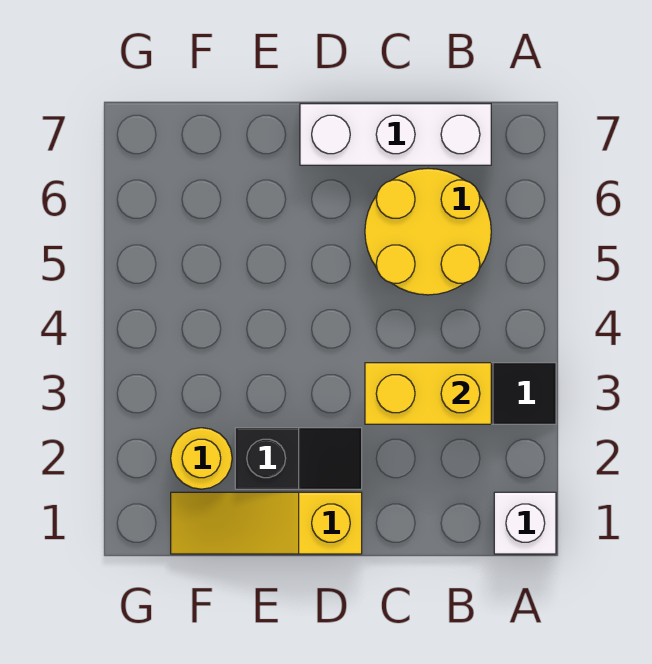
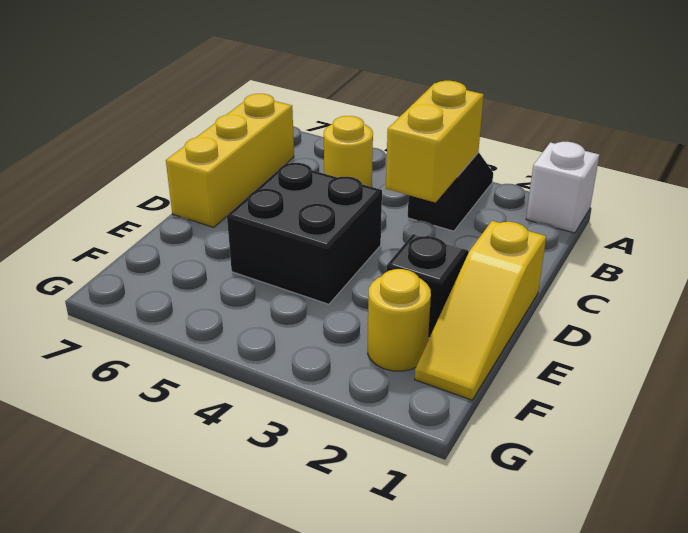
yellow round brick B5:C6 level 1 -> yellow round brick B5 level 1
white brick B7:D7 level 1 -> yellow brick B7:D7 level 1
none -> black brick D4:E5 level 1

